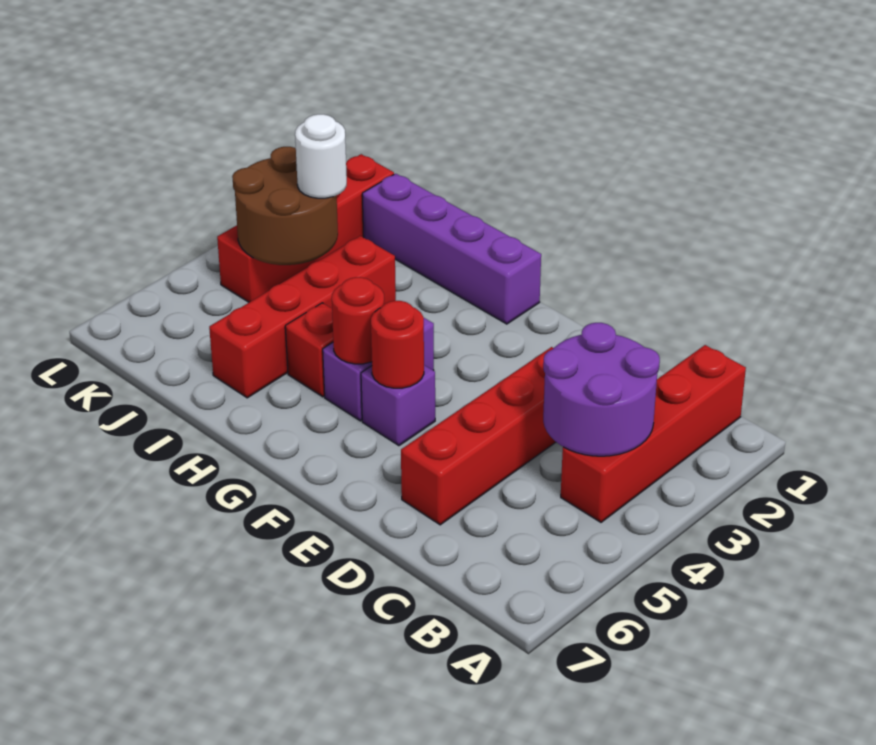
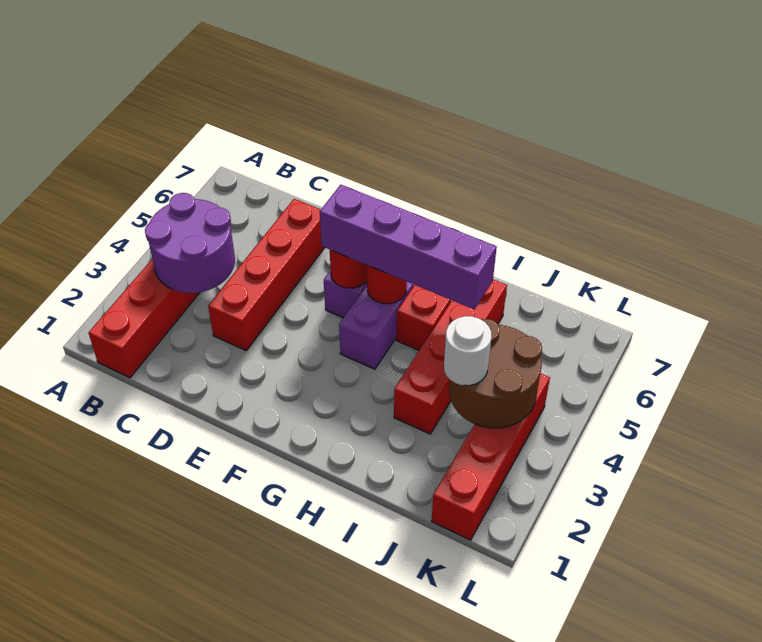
purple brick G1:J1 level 1 -> purple brick F5:I5 level 3

